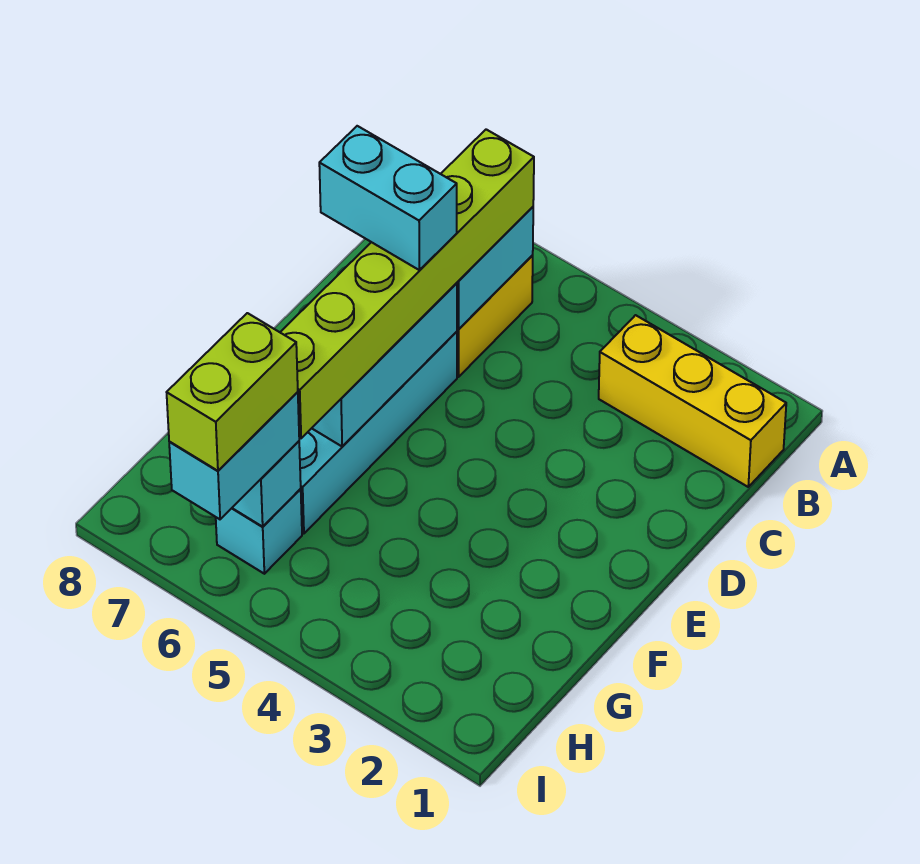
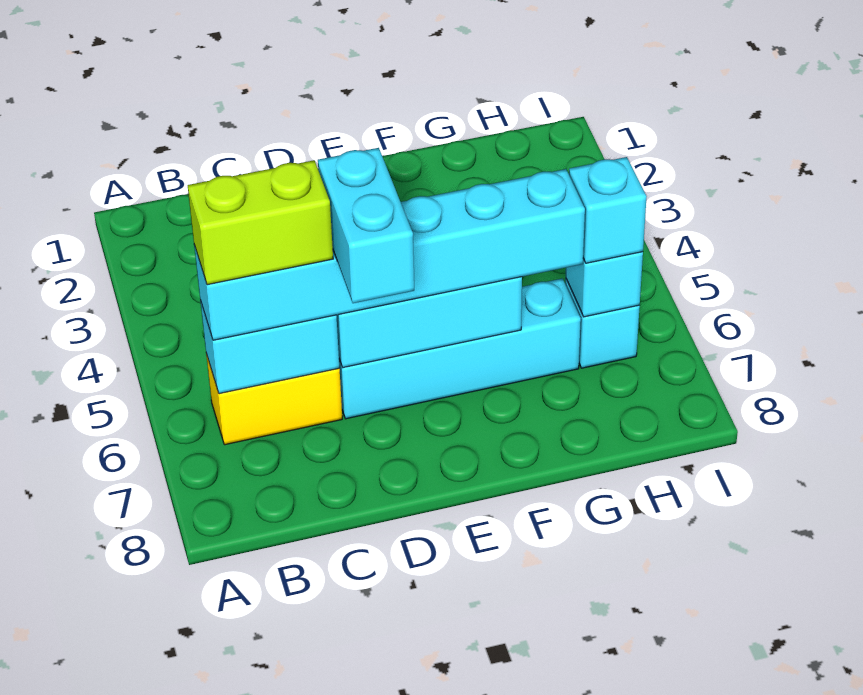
yellow brick B1:B3 level 1 -> none
lime brick B6:G6 level 3 -> cyan brick B6:G6 level 3
cyan brick H6:I6 level 3 -> cyan brick H6 level 3
lime brick H6:I6 level 4 -> lime brick B6:C6 level 4

